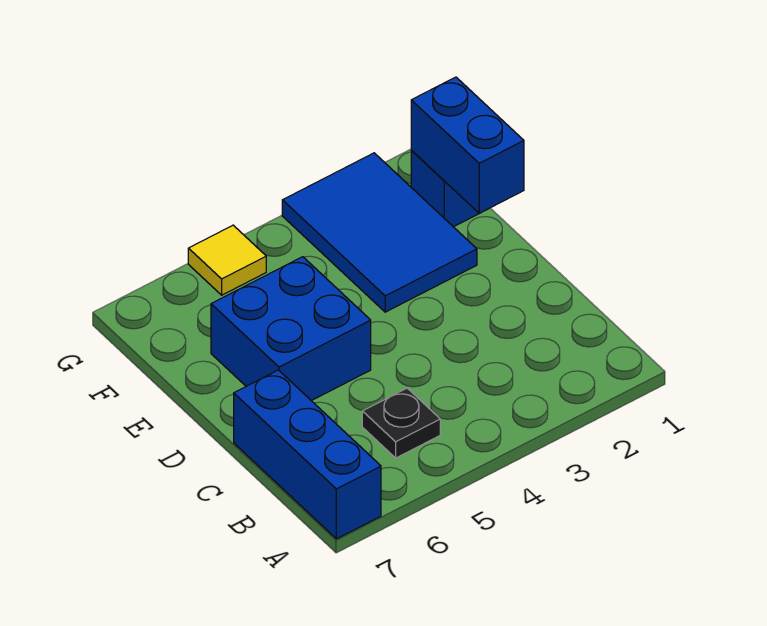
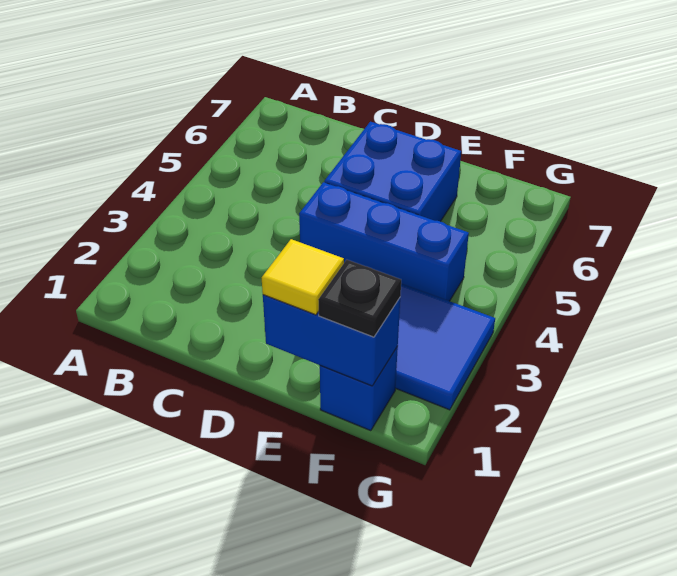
blue brick A7:C7 level 1 -> blue brick D4:F4 level 1
black plate B5 level 1 -> black plate F1 level 3
yellow tile G5 level 1 -> yellow tile E1 level 3

